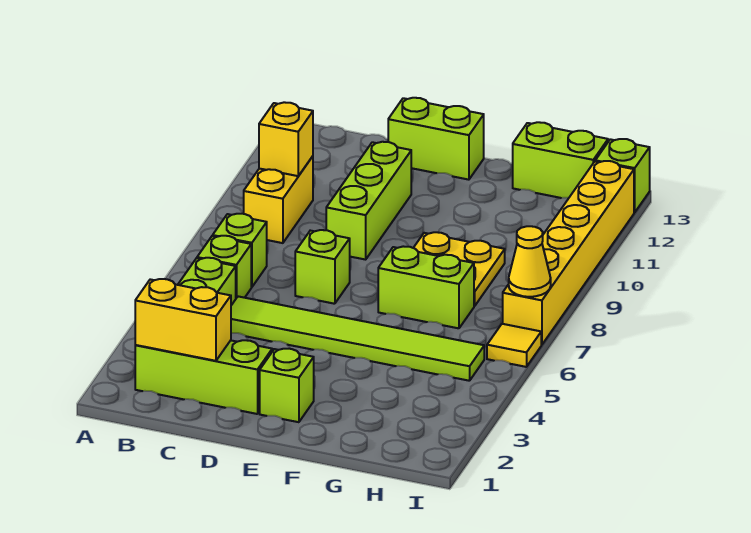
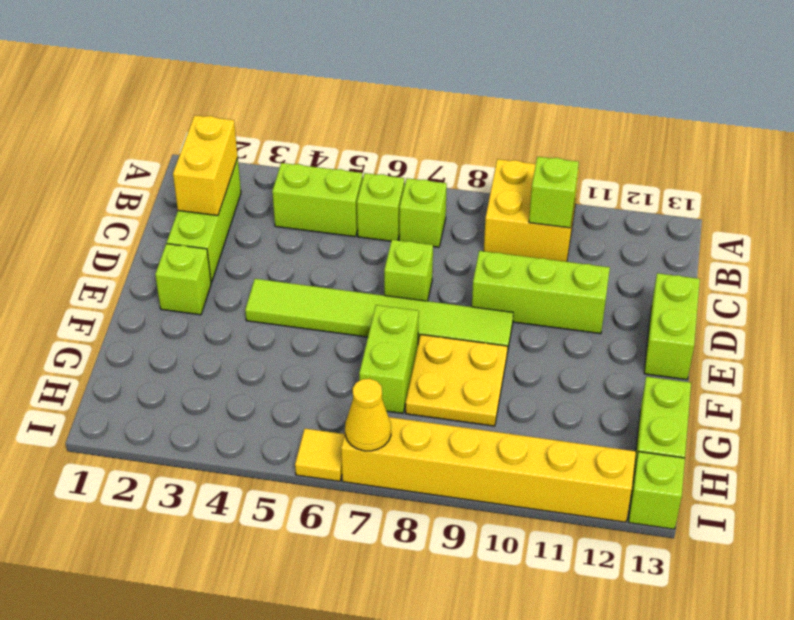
yellow brick B9:B10 level 1 -> yellow brick A9:B10 level 1
yellow brick B10 level 2 -> lime brick B10 level 2
lime tile C5:H5 level 1 -> lime tile E4:E9 level 1

